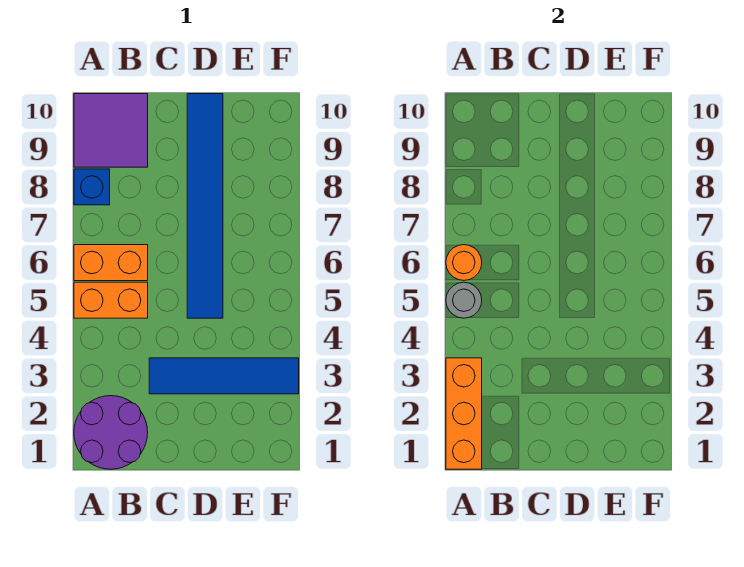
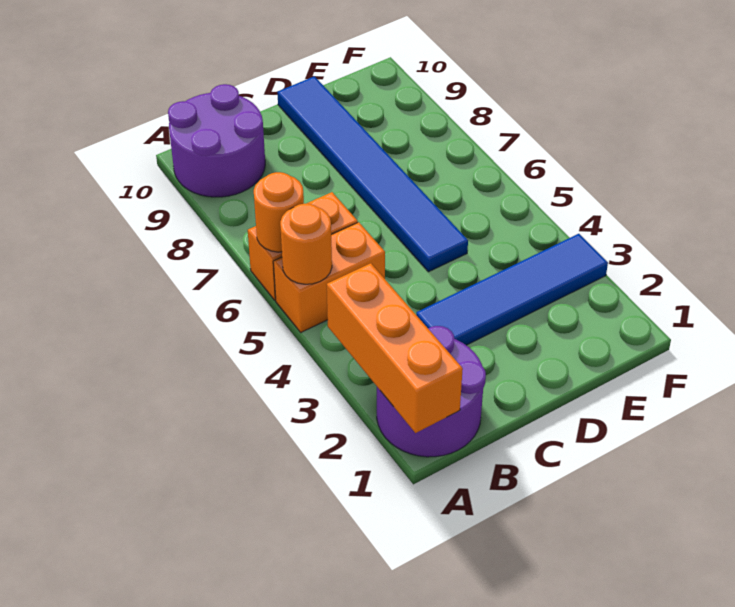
grey round brick A5 level 2 -> orange round brick A5 level 2
blue brick A8 level 1 -> none
purple tile A9:B10 level 1 -> purple round brick A9:B10 level 1

